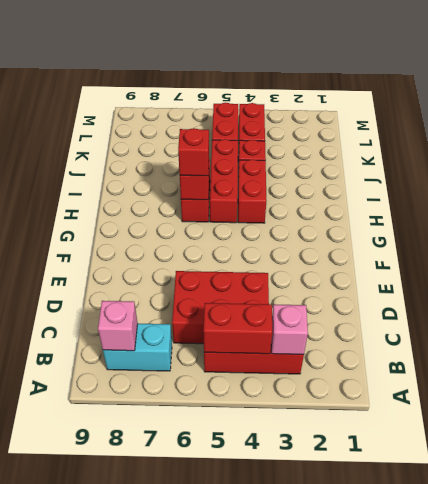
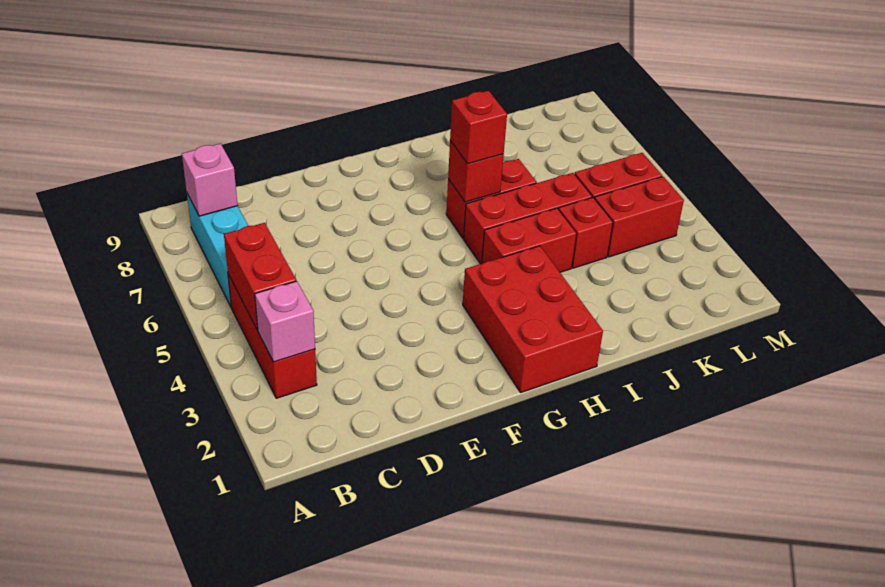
cyan brick B7:B8 level 1 -> cyan brick B6:B8 level 1
red brick C4:D6 level 1 -> red brick G1:H3 level 1

